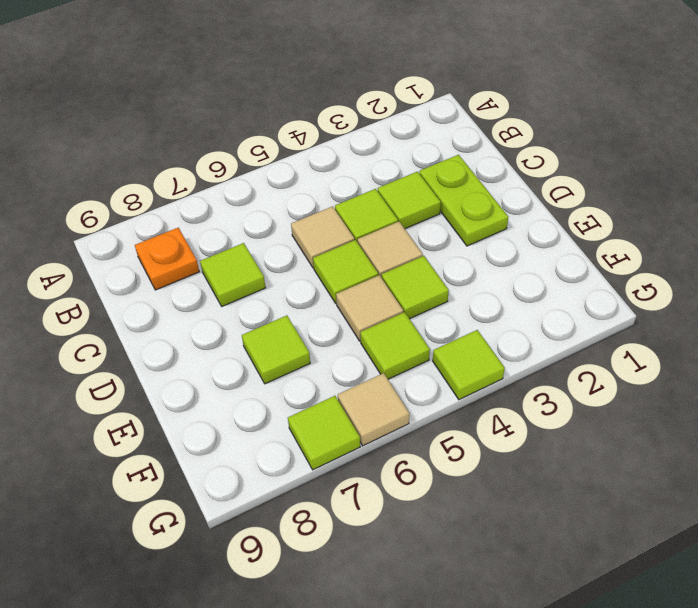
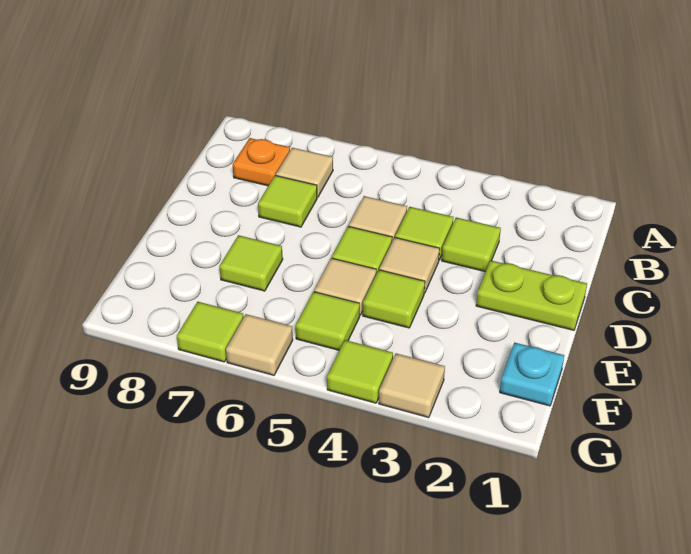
none -> tan tile B7 level 1
lime plate C2:D2 level 1 -> lime plate D1:D2 level 1
none -> cyan plate F1 level 1
none -> tan tile G3 level 1

